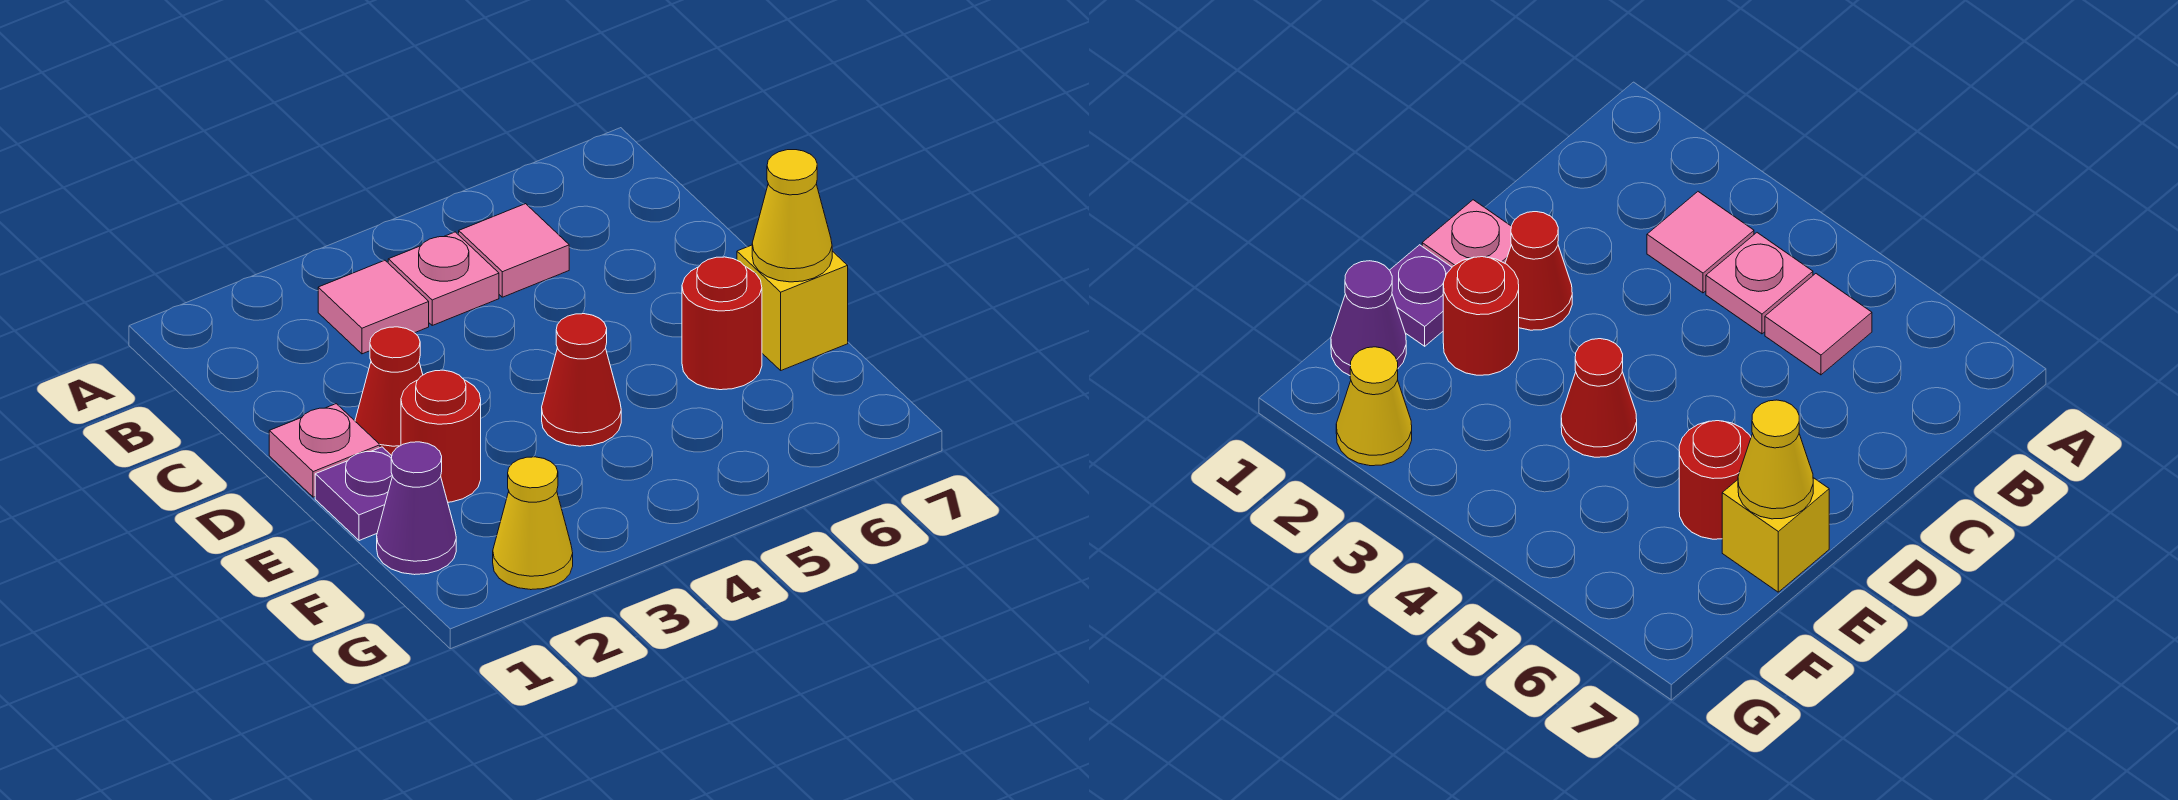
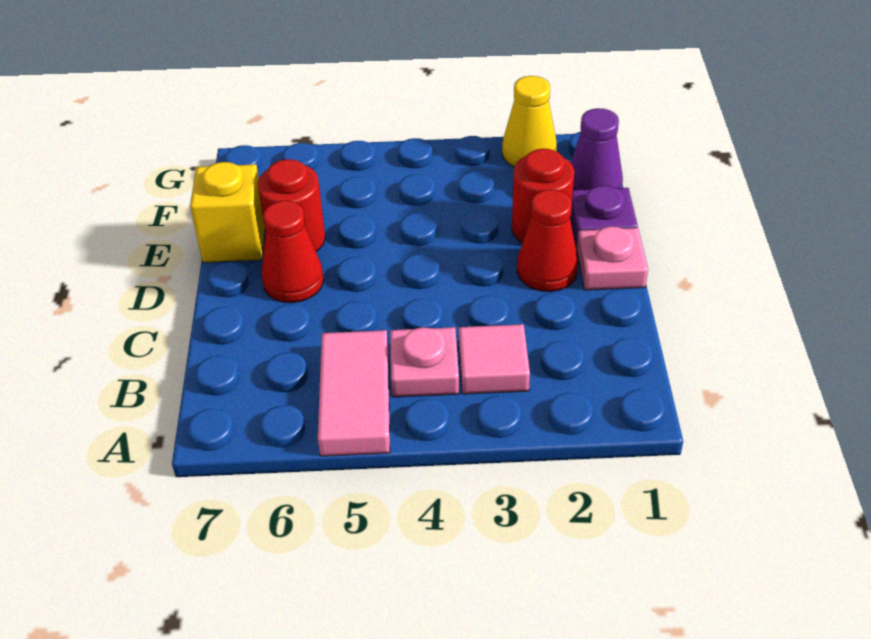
pink tile B5 level 1 -> pink tile A5:B5 level 1
red cone E4 level 1 -> red cone D6 level 1
yellow cone E7 level 2 -> none

